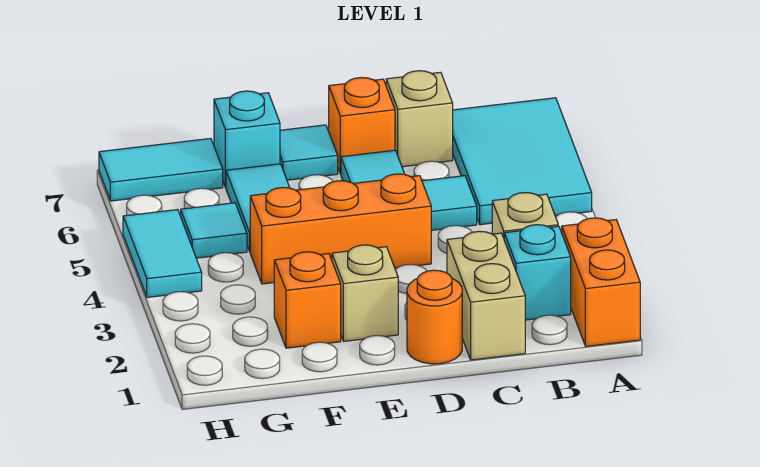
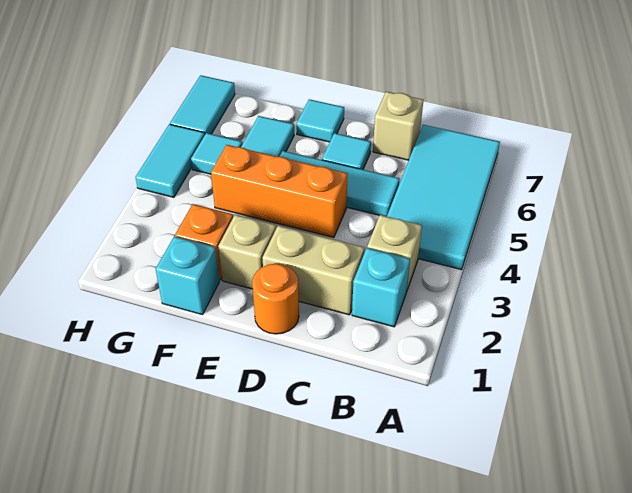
orange brick A1:A2 level 1 -> none
cyan tile A5:B7 level 1 -> cyan tile A4:B7 level 1
tan brick C1:C2 level 1 -> tan brick C2:D2 level 1
orange brick D7 level 1 -> none
cyan brick F7 level 1 -> cyan brick F1 level 1
cyan tile G7:H7 level 1 -> cyan tile H6:H7 level 1

